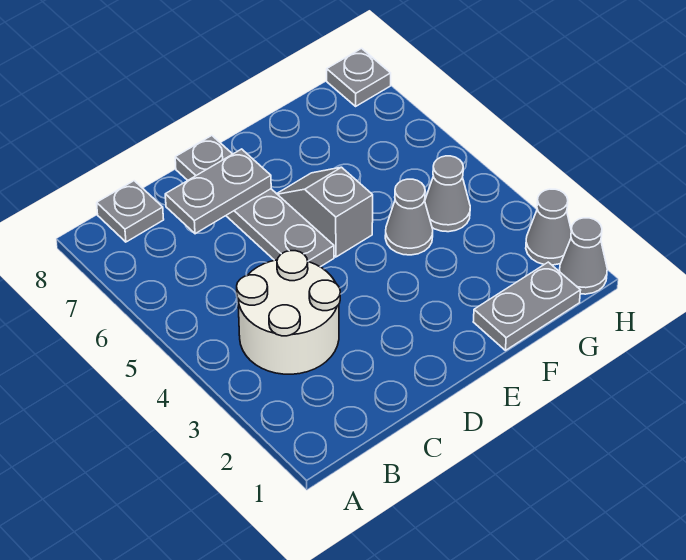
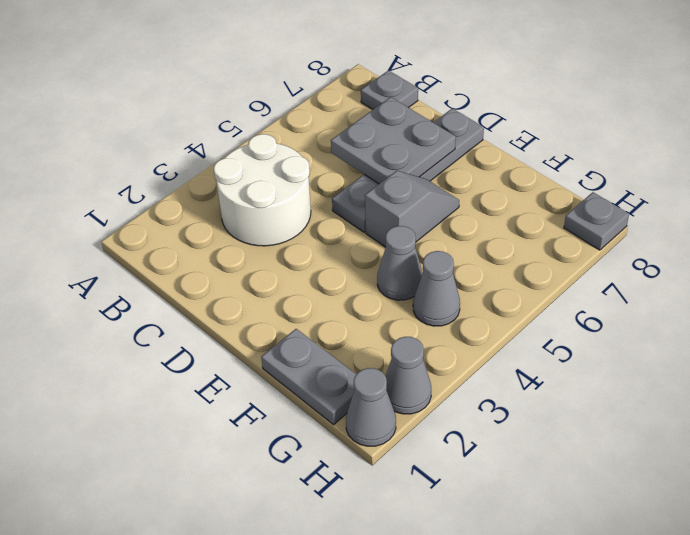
grey plate C7:D7 level 2 -> grey plate C6:D7 level 2

